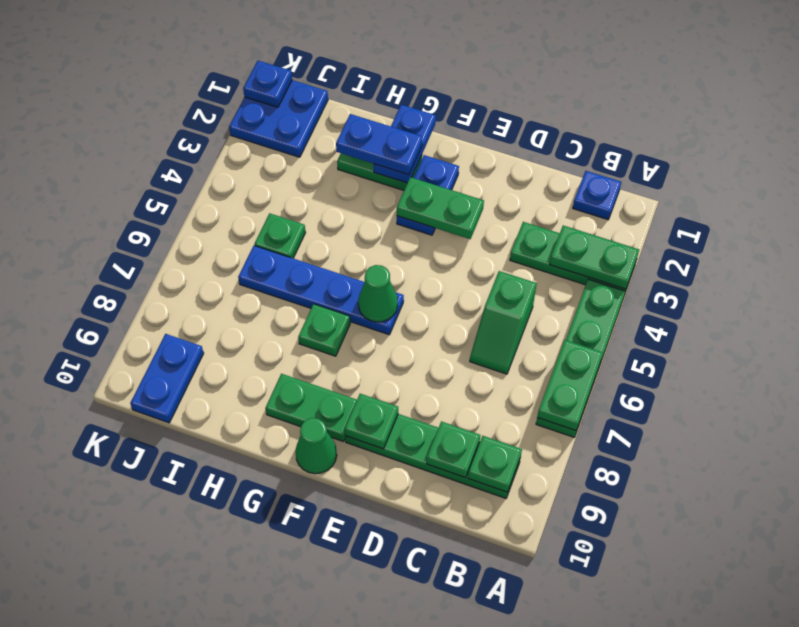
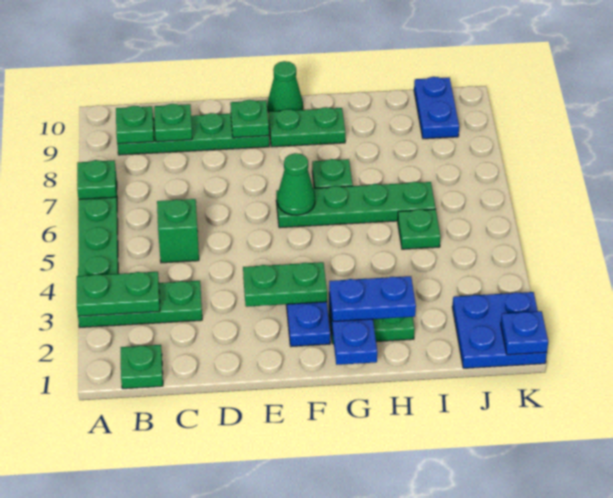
green plate A6:A7 level 2 -> green plate A7 level 2
blue plate B1 level 1 -> green plate B1 level 1
blue plate F6:I6 level 1 -> green plate F6:I6 level 1

